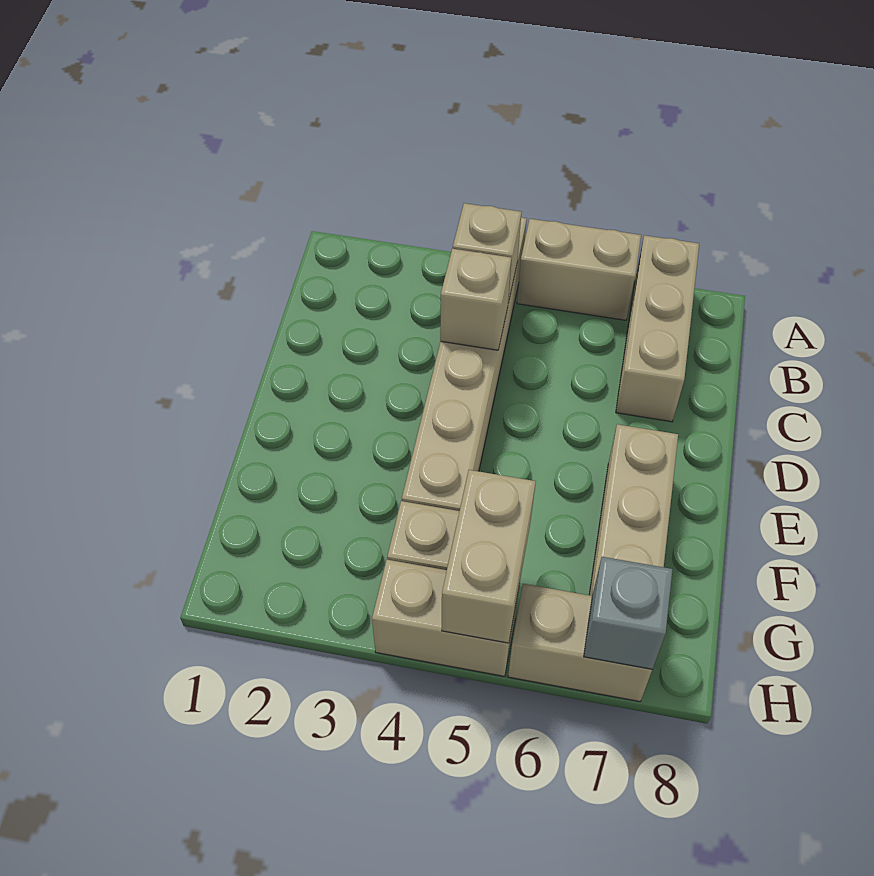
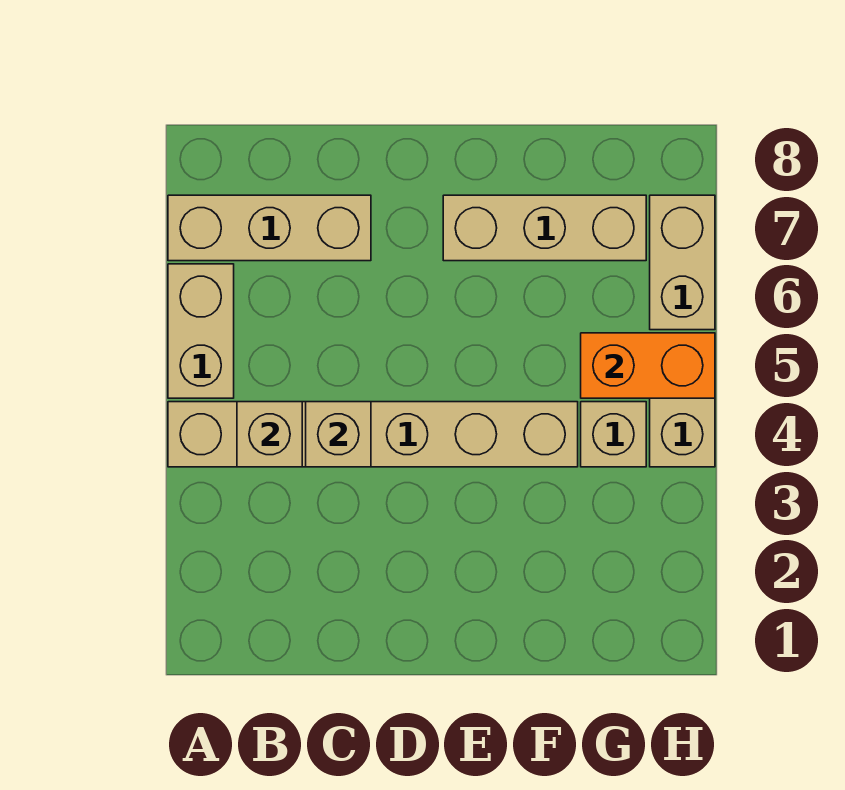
tan brick G5:H5 level 2 -> orange brick G5:H5 level 2
grey brick H7 level 2 -> none

